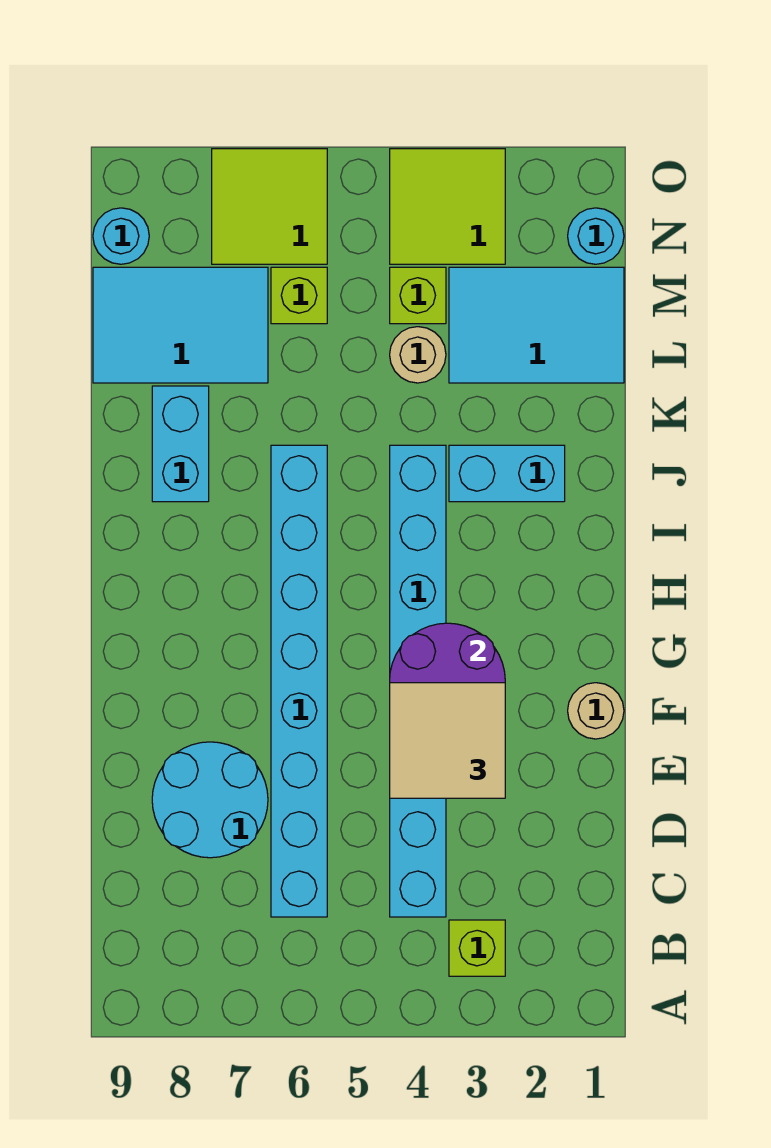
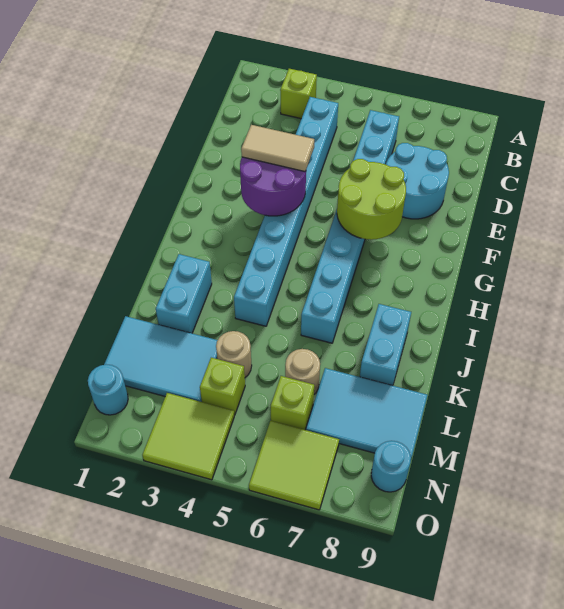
tan tile E3:F4 level 3 -> tan tile F3:F4 level 3
tan round brick F1 level 1 -> tan round brick L6 level 1
none -> lime round brick F6:G7 level 2
cyan brick J2:J3 level 1 -> cyan brick J2:K2 level 1

